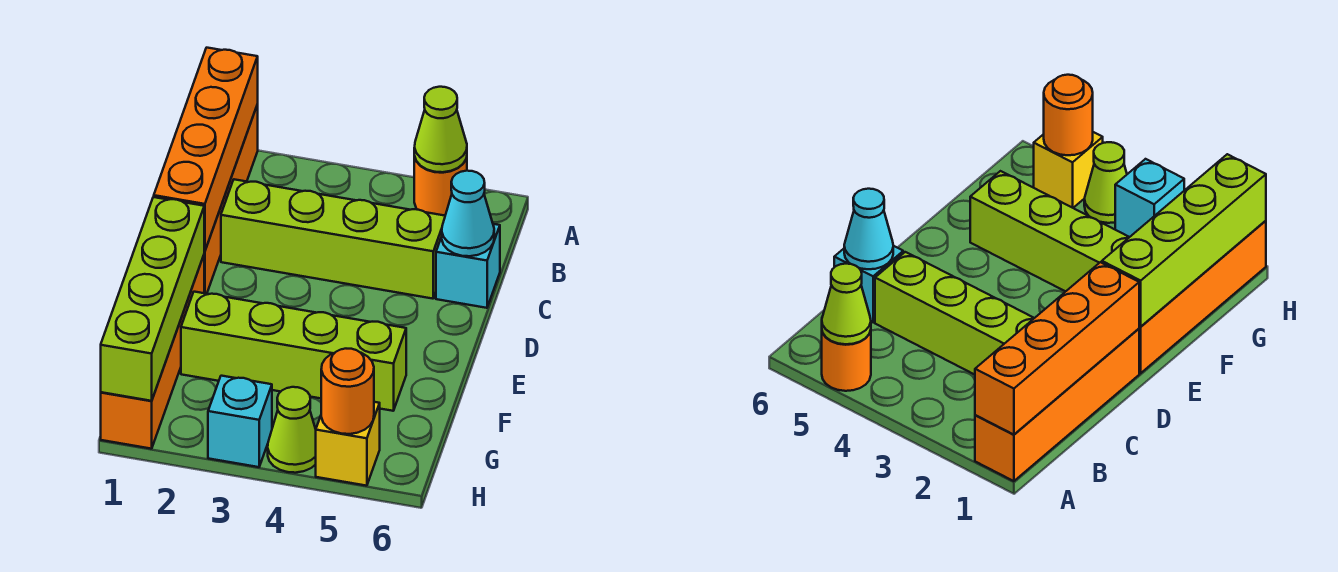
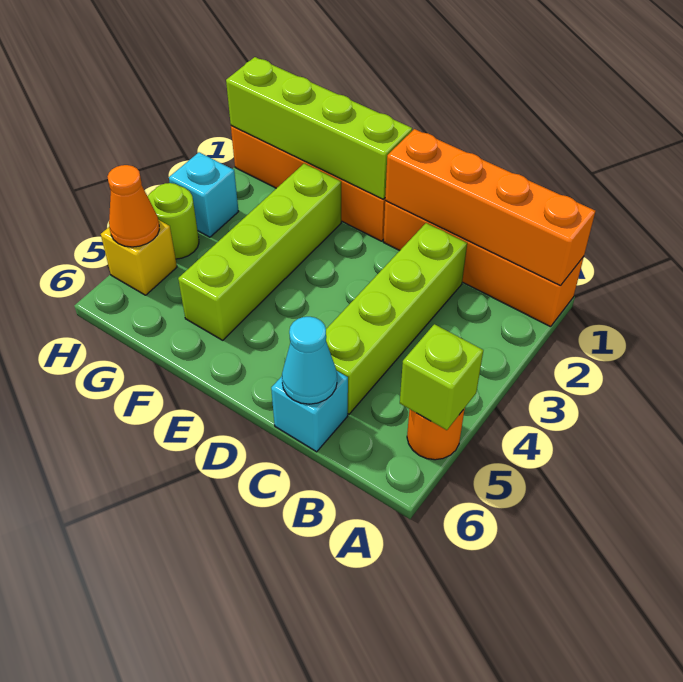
lime cone A5 level 2 -> lime brick A5 level 2
lime cone H4 level 1 -> lime round brick H4 level 1
orange round brick H5 level 2 -> orange cone H5 level 2

